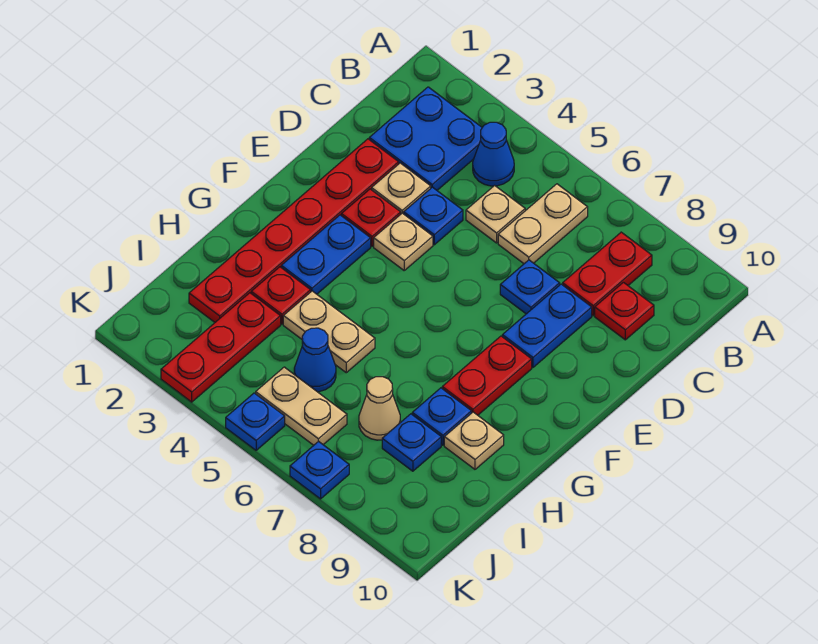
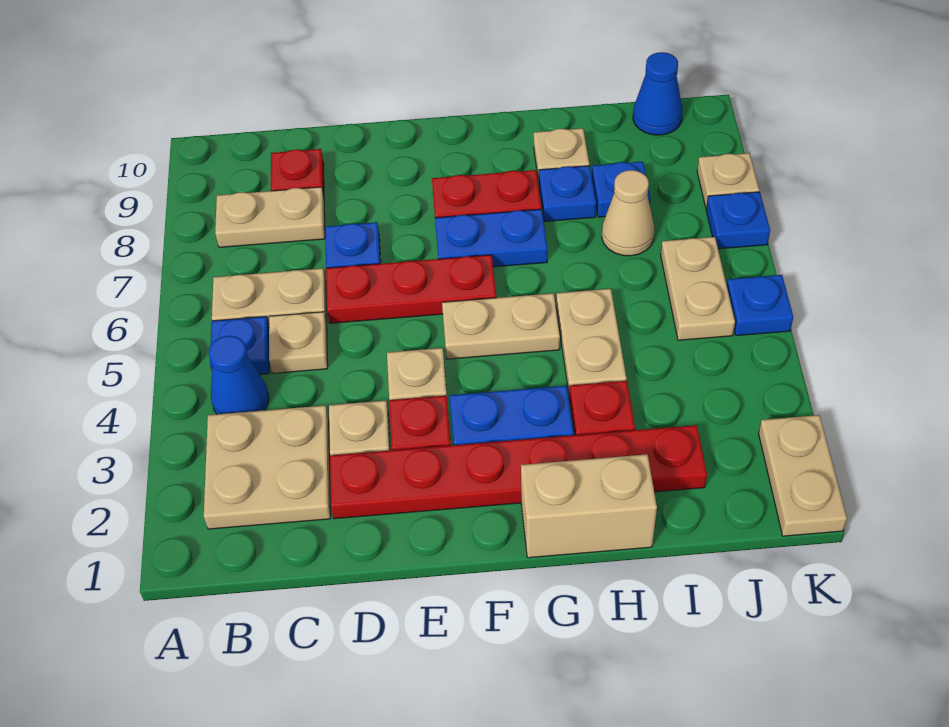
blue plate B2:C3 level 1 -> tan plate B2:C3 level 1
red plate B8:C8 level 1 -> tan plate B8:C8 level 1
blue plate D4 level 1 -> blue plate B5 level 1
blue plate D8:E8 level 1 -> blue plate F7:G7 level 1
none -> tan plate F5:G5 level 1
none -> tan brick G1:H1 level 1
red plate I3:K3 level 1 -> red plate D6:F6 level 1
blue cone I5 level 1 -> blue cone J10 level 1
none -> tan plate K1:K2 level 1
none -> tan plate K8 level 1

